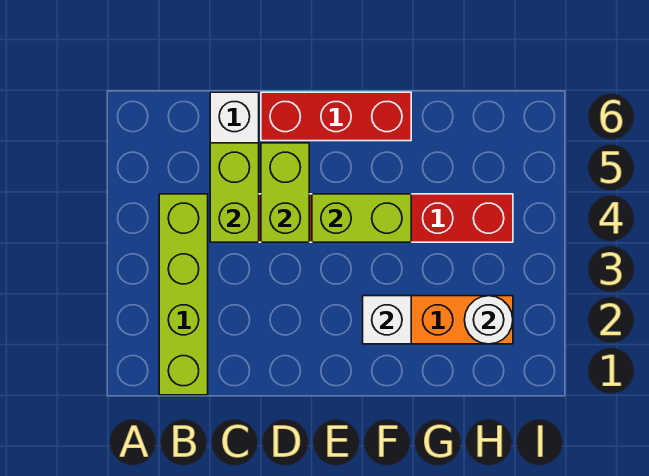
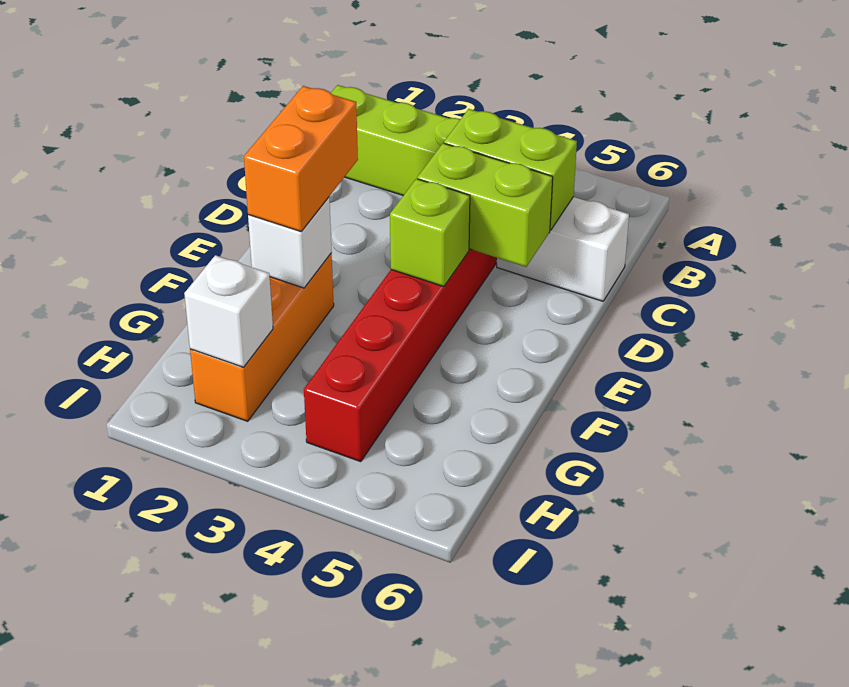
red brick D6:F6 level 1 -> none
none -> orange brick E2:F2 level 3
lime brick E4:F4 level 2 -> lime brick E4 level 2
white round brick H2 level 2 -> white brick H2 level 2

